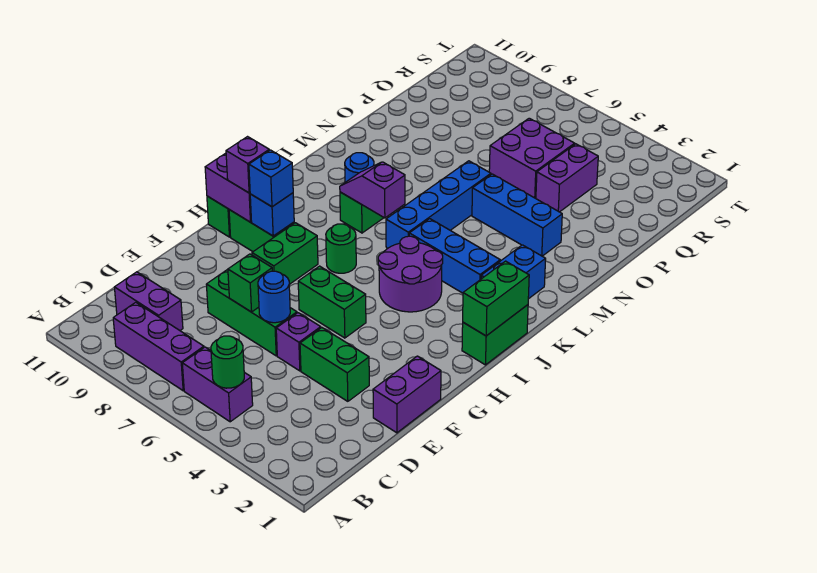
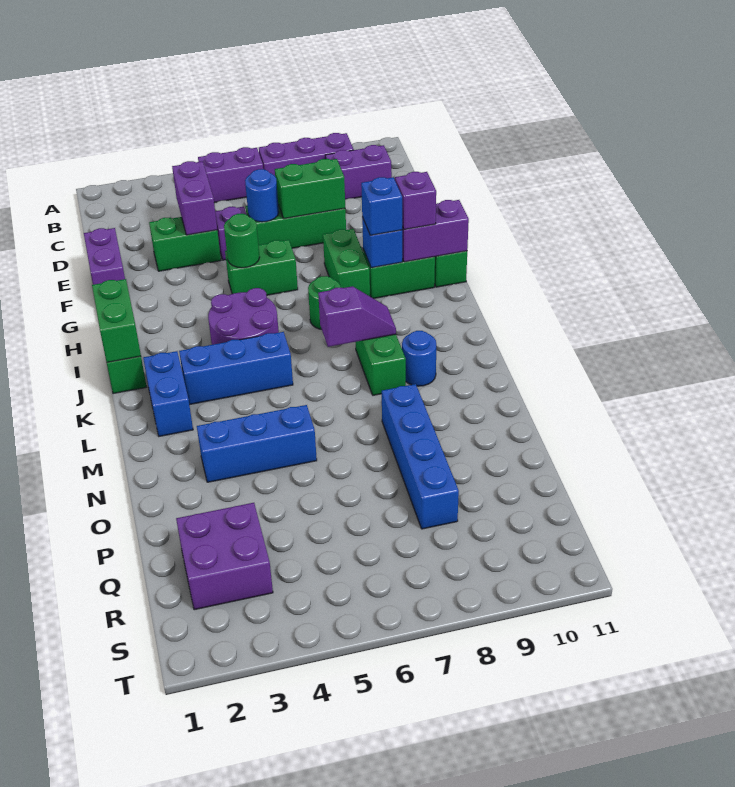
green round brick B5 level 2 -> green round brick G5 level 2
green brick E7 level 2 -> green brick E7:E8 level 2
blue brick K6:N6 level 1 -> blue brick N8:Q8 level 1
purple brick P4:Q4 level 1 -> purple brick D4:E4 level 2
purple brick P5:Q6 level 1 -> purple brick Q2:R3 level 1

